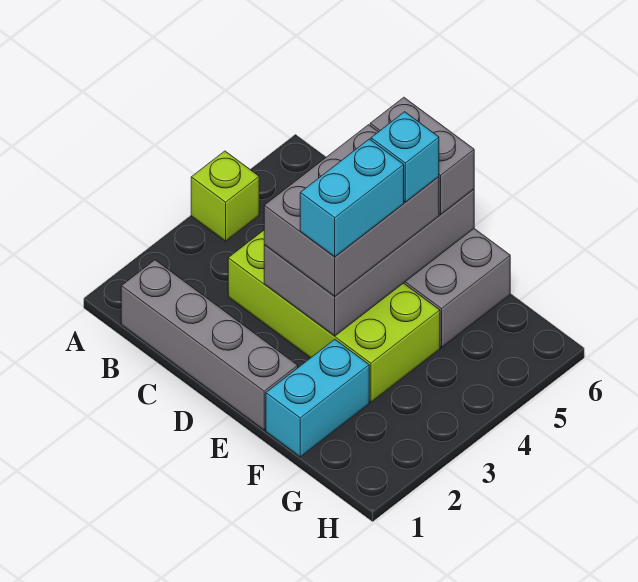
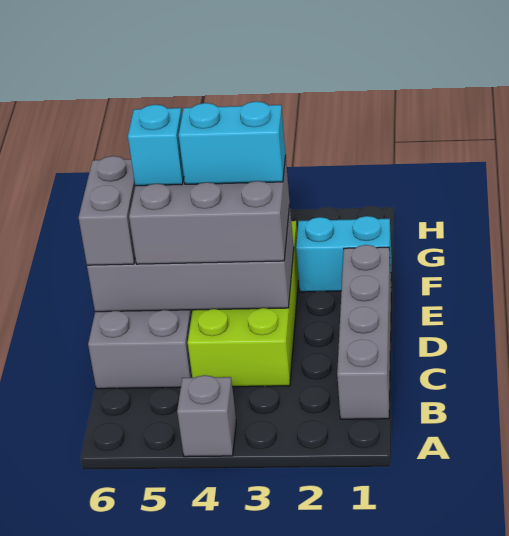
lime brick A4 level 1 -> grey brick A4 level 1

